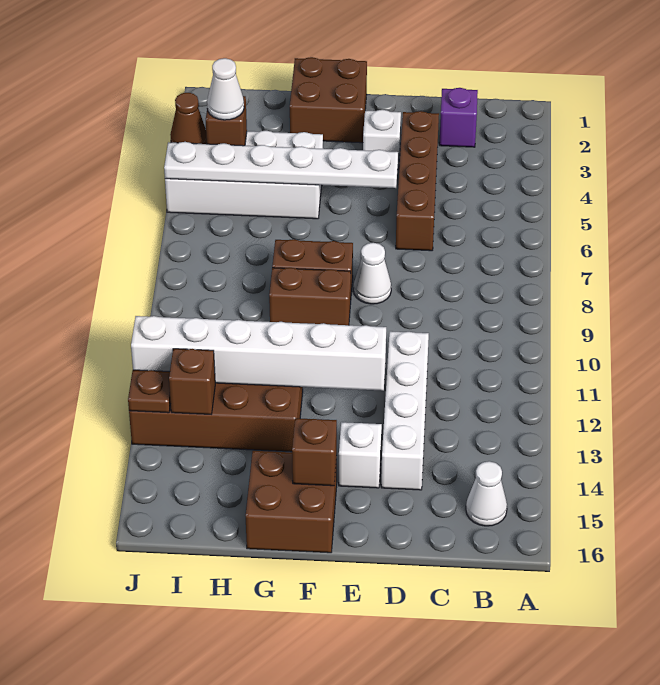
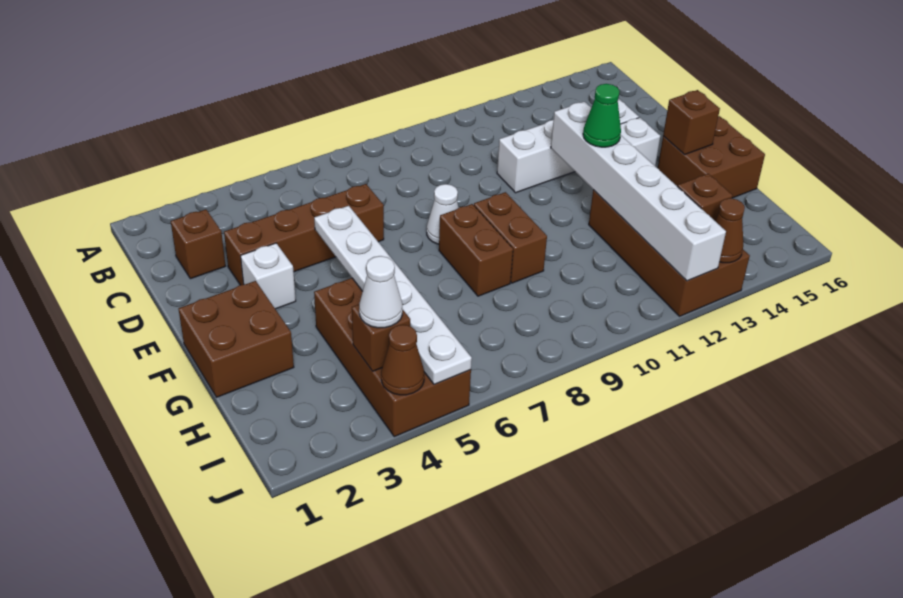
white cone B15 level 1 -> none
purple brick C2 level 1 -> brown brick C2 level 1
none -> green cone F12 level 3
white brick G4:J5 level 1 -> brown brick G4:J5 level 1
brown plate J13 level 2 -> brown cone J13 level 2

